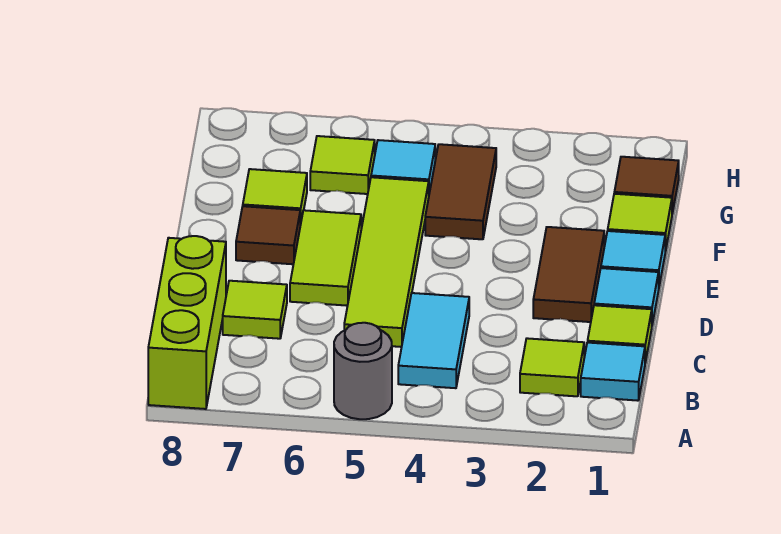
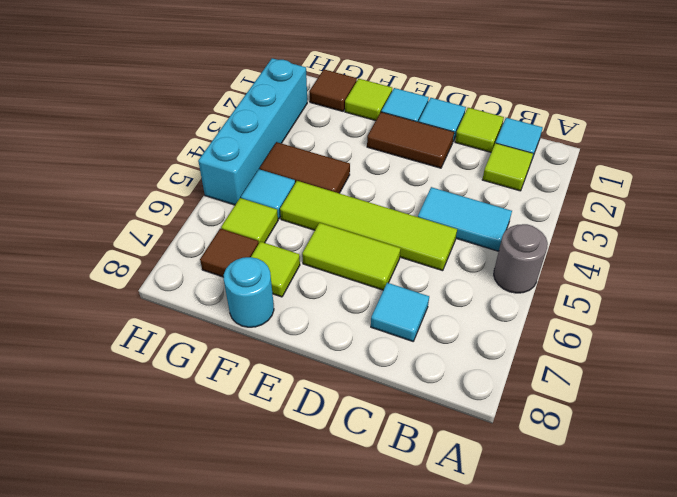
lime brick A8:C8 level 1 -> none
lime tile C7 level 1 -> cyan tile C7 level 1
brown tile E7 level 1 -> brown tile G7 level 1
none -> cyan round brick F8 level 1
none -> cyan brick H2:H5 level 1

